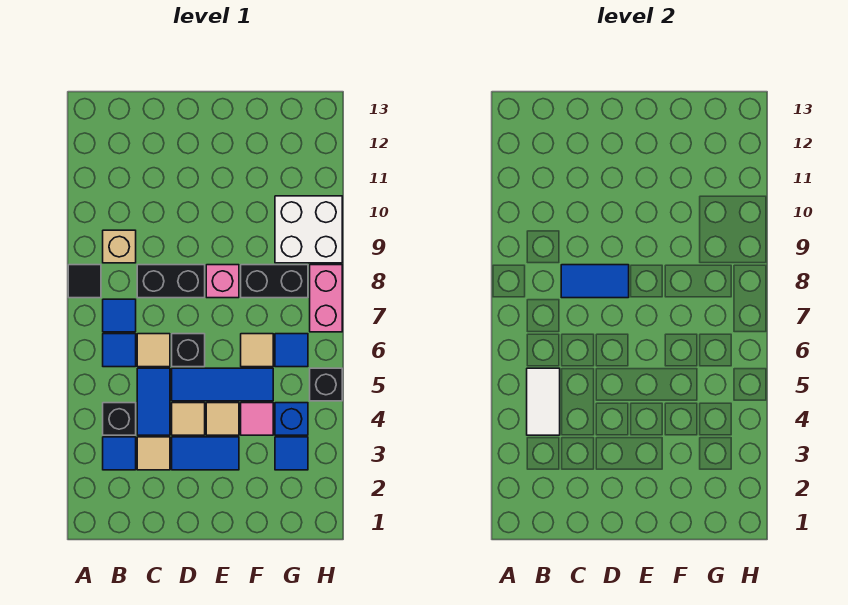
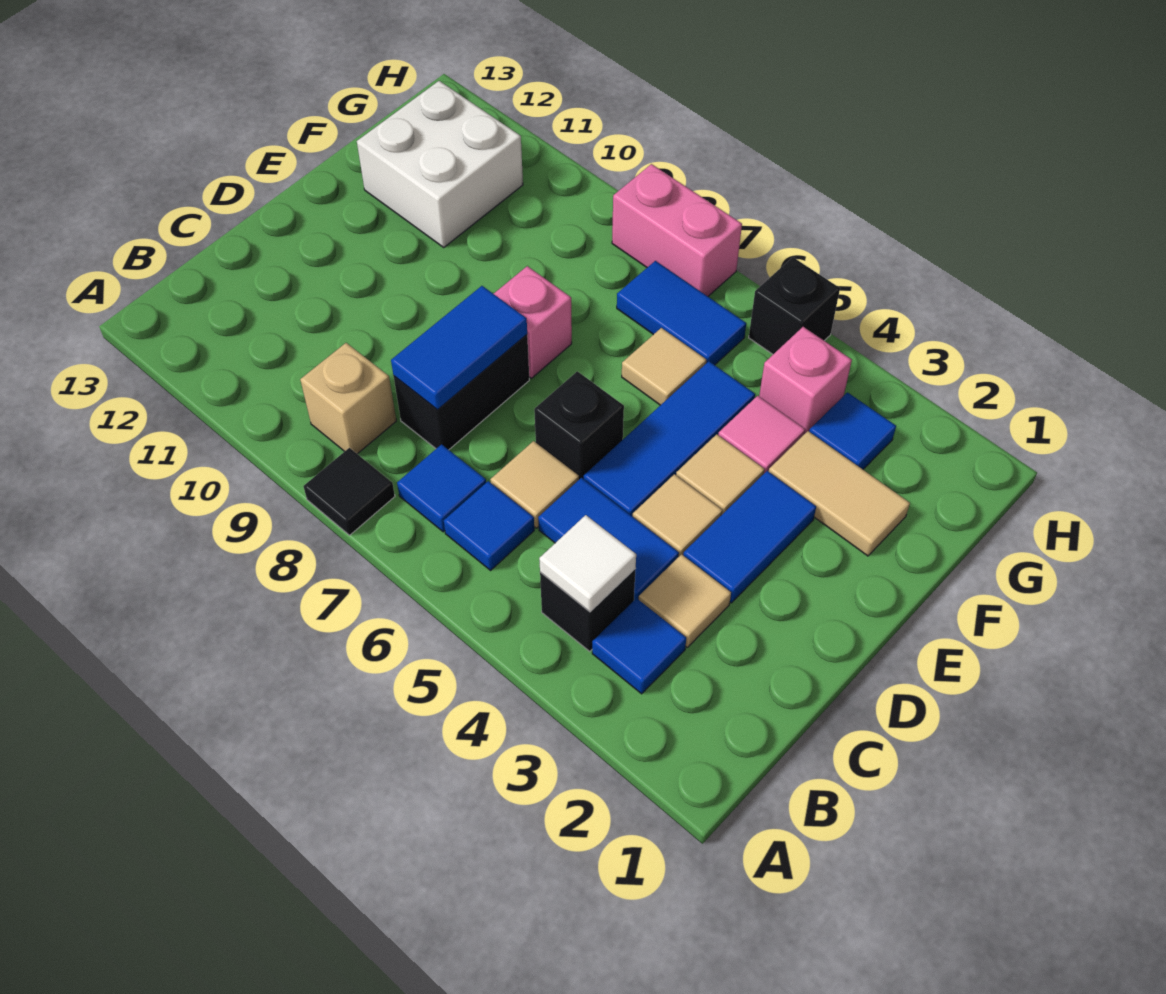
white tile B4:B5 level 2 -> white tile B4 level 2
none -> tan tile F2:F3 level 1
black brick F8:G8 level 1 -> none
blue brick G4 level 1 -> pink brick G4 level 1
blue tile G6 level 1 -> blue tile G6:G7 level 1
white brick G9:H10 level 1 -> white brick F11:G12 level 1

